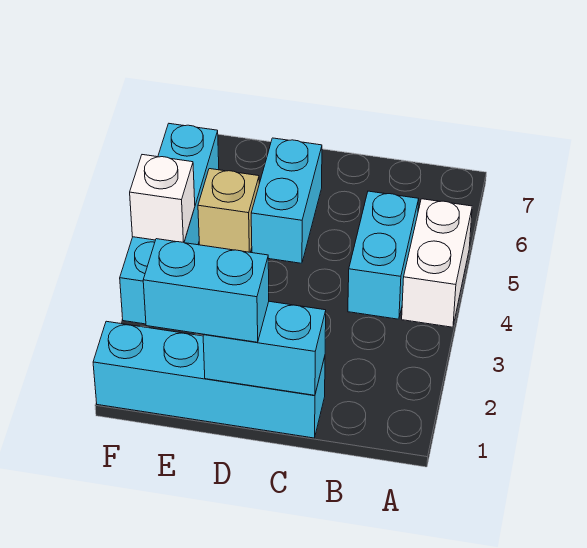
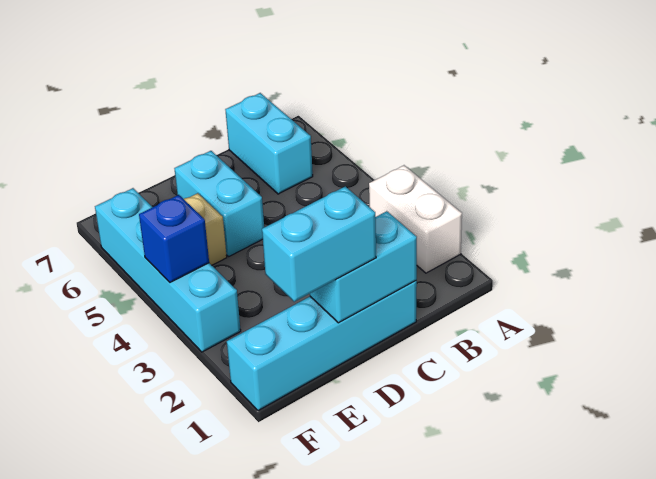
white brick A4:A5 level 1 -> white brick A2:A3 level 1
cyan brick B4:B5 level 1 -> cyan brick B6:B7 level 1
white brick F4 level 2 -> blue brick F4 level 2

